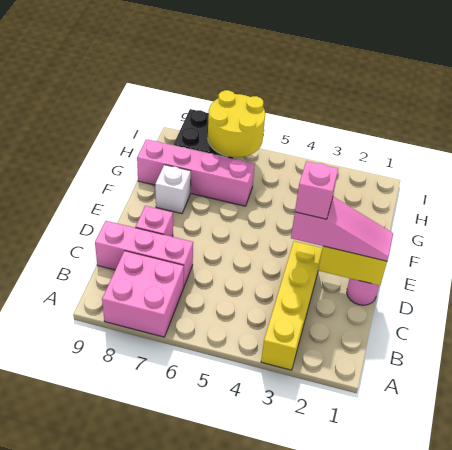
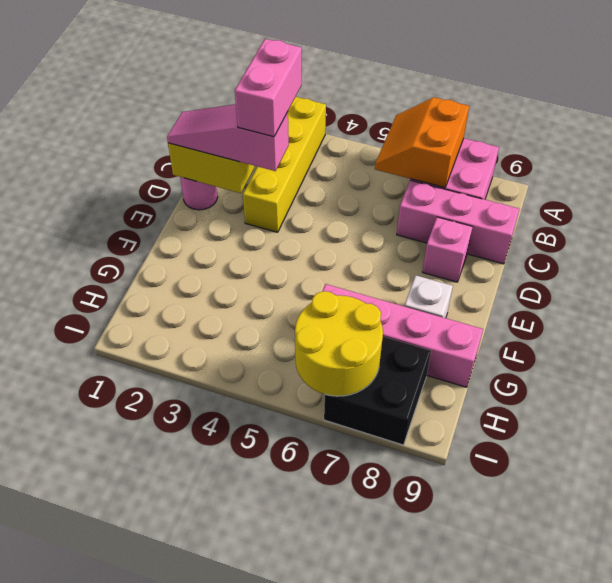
none -> orange slope A6:B7 level 2 top 7
pink brick D3 level 4 -> pink brick C3:D3 level 4

